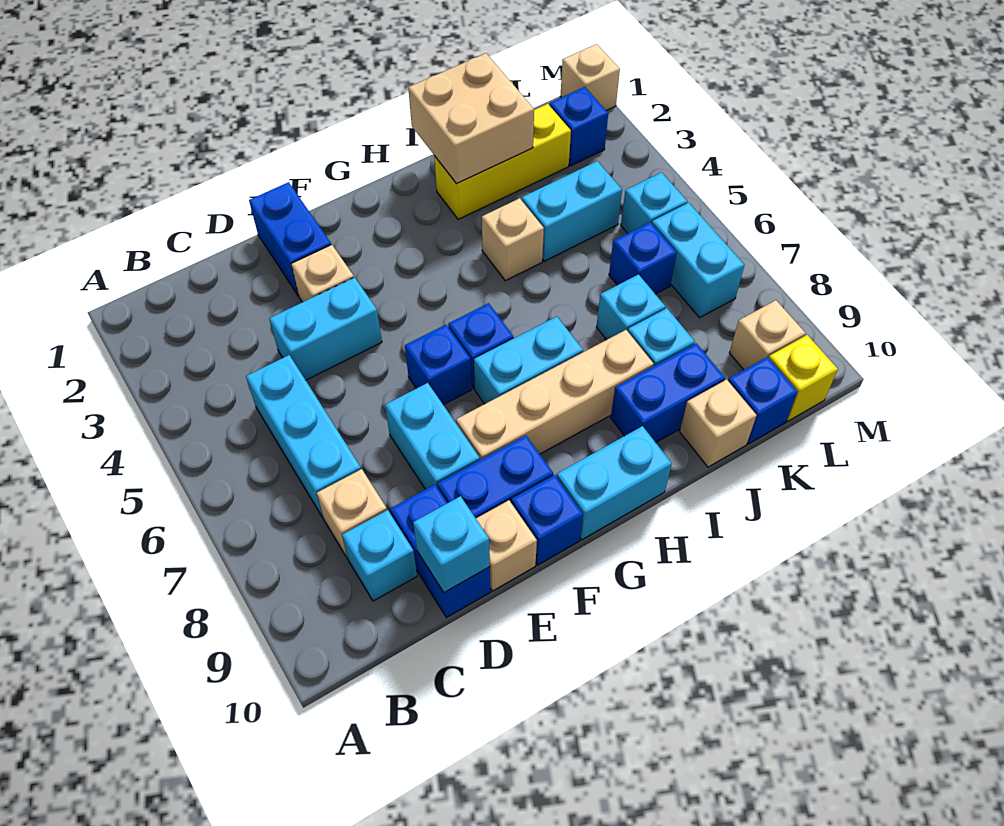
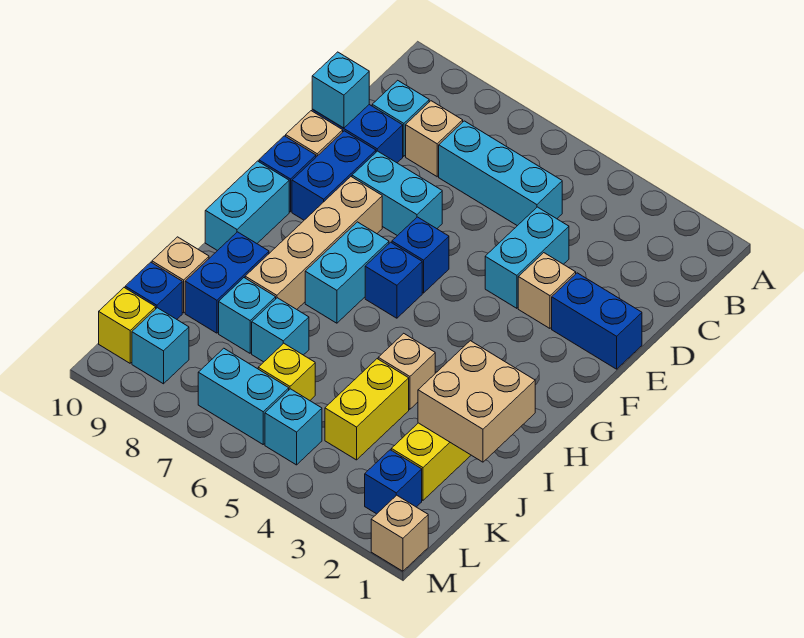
cyan brick J4:K4 level 1 -> yellow brick J4:K4 level 1
blue brick K6 level 1 -> yellow brick K6 level 1
tan brick L9 level 1 -> cyan brick L9 level 1

